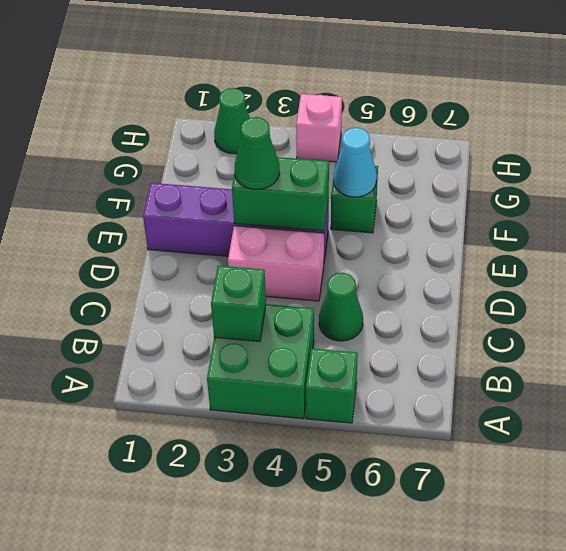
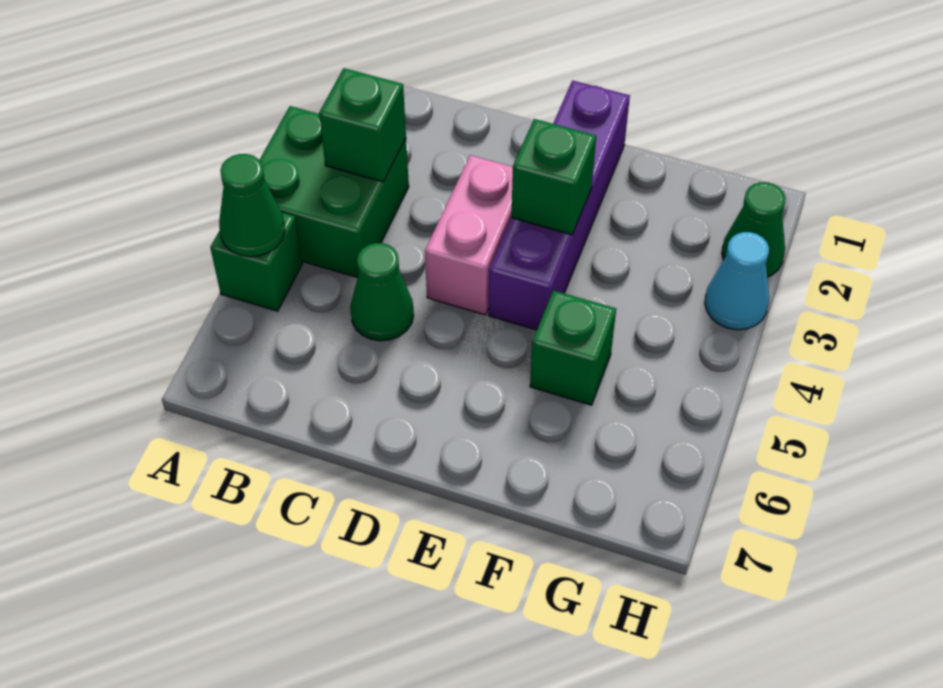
green brick E3:E4 level 2 -> green brick E3 level 2
green cone E3 level 3 -> green cone A5 level 2
cyan cone F5 level 2 -> cyan cone H3 level 1
pink brick H4 level 1 -> none

